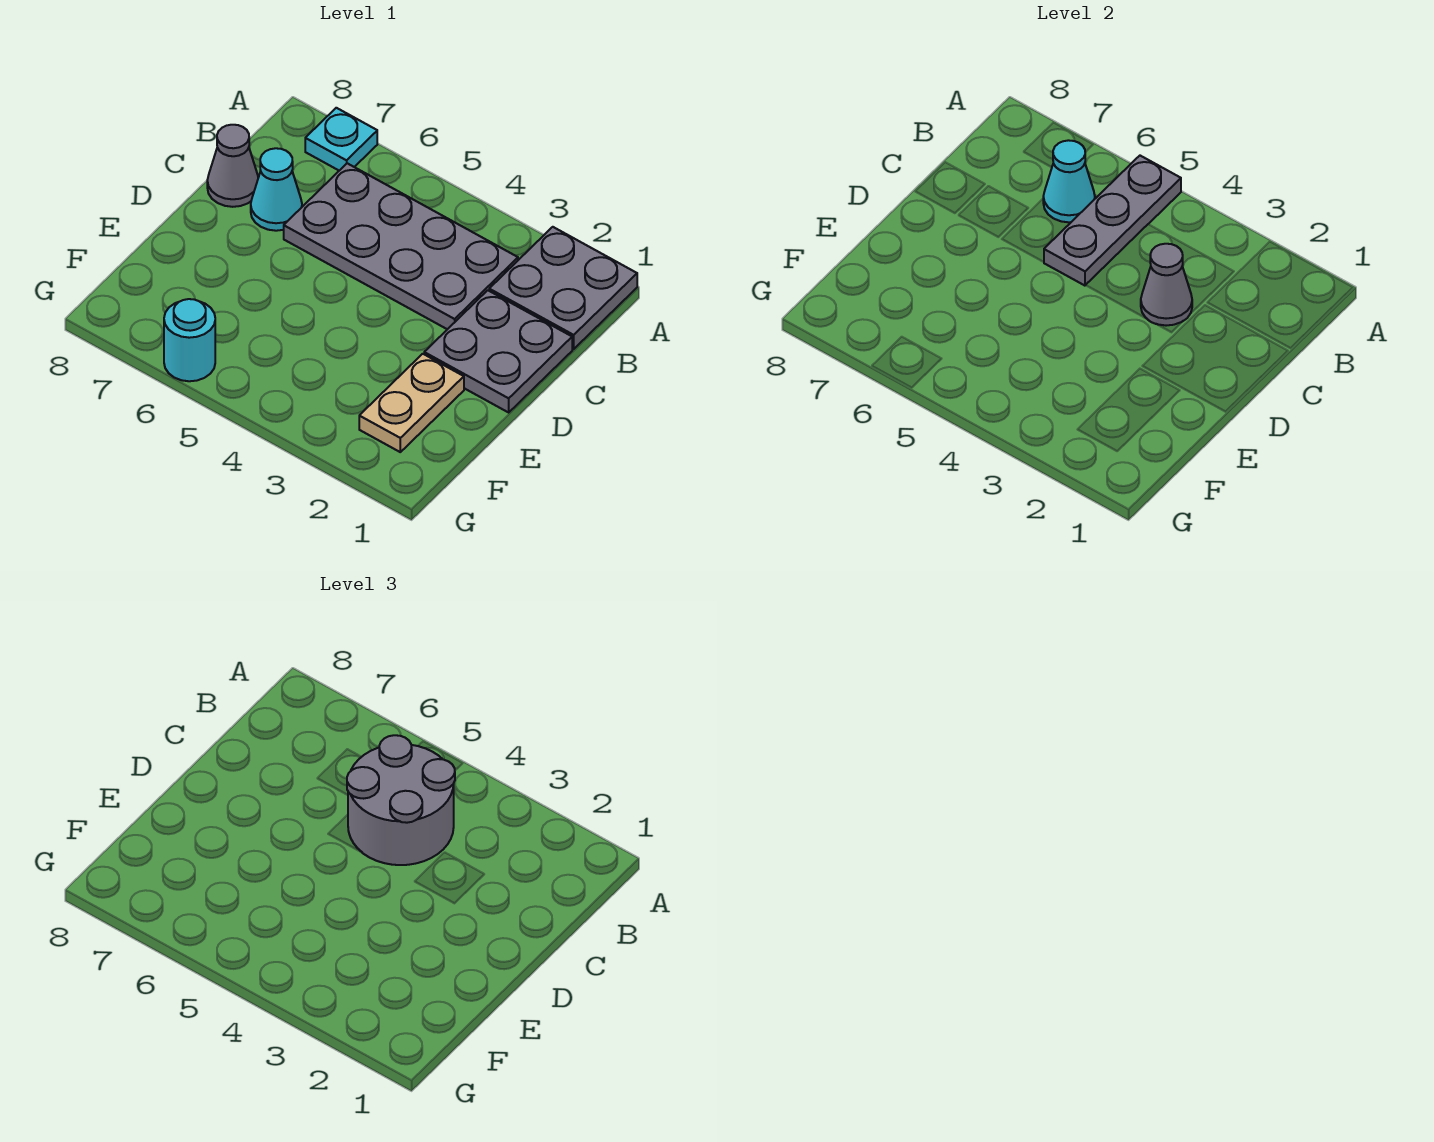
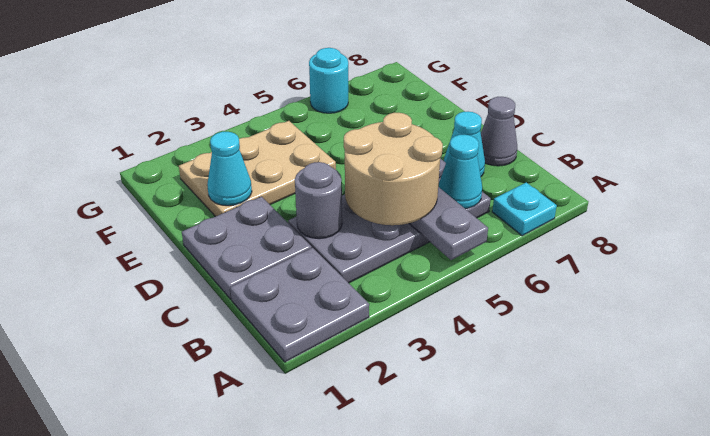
grey round brick B4:C5 level 3 -> tan round brick B4:C5 level 3
grey cone C3 level 2 -> grey round brick C3 level 2
tan plate E2:F2 level 1 -> tan plate E2:F4 level 1
none -> cyan cone E2 level 2

